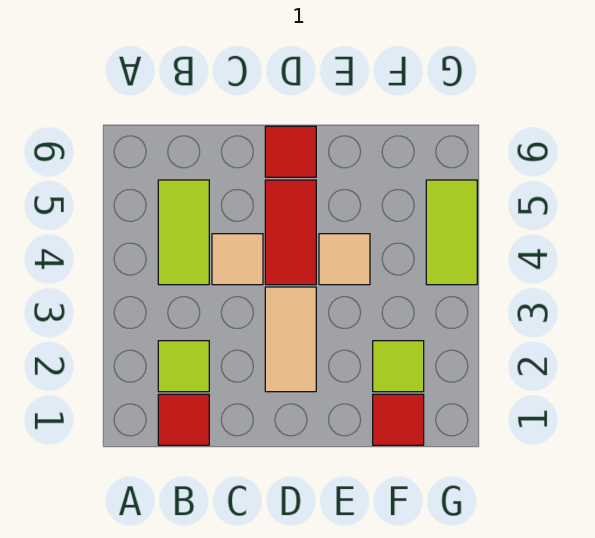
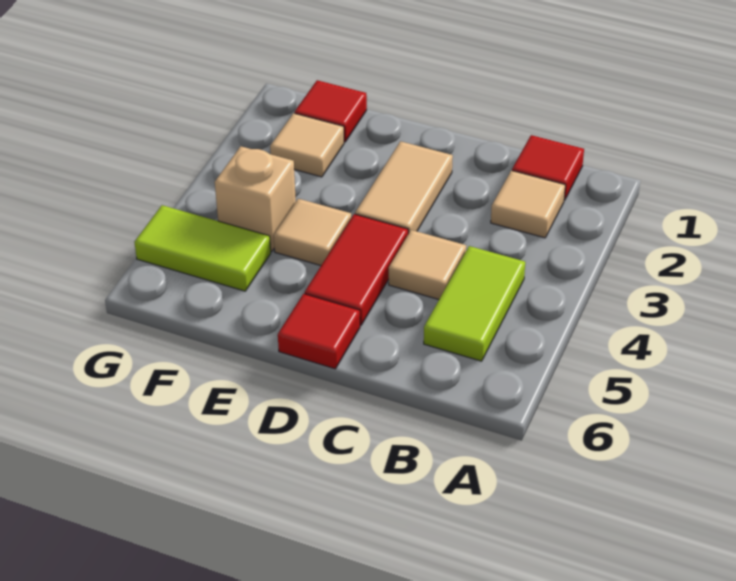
lime tile B2 level 1 -> tan tile B2 level 1
lime tile F2 level 1 -> tan tile F2 level 1
none -> tan brick F4 level 1
lime tile G4:G5 level 1 -> lime tile F5:G5 level 1

